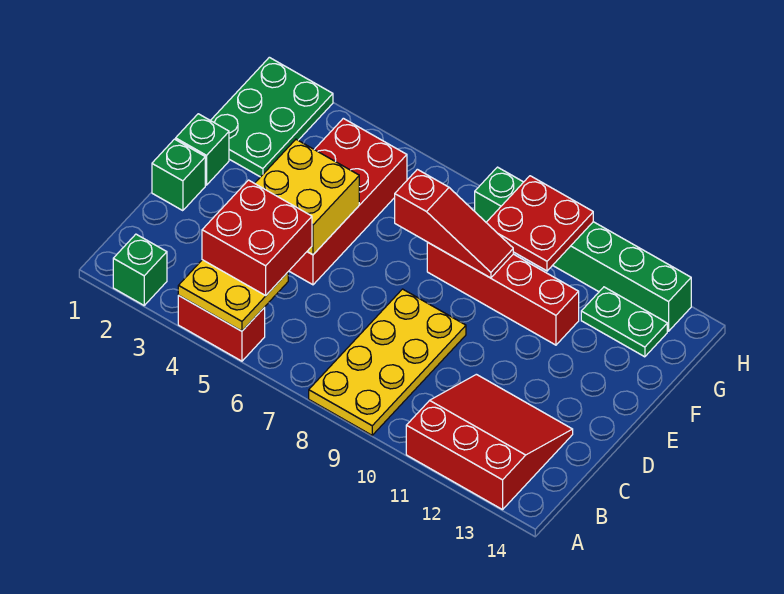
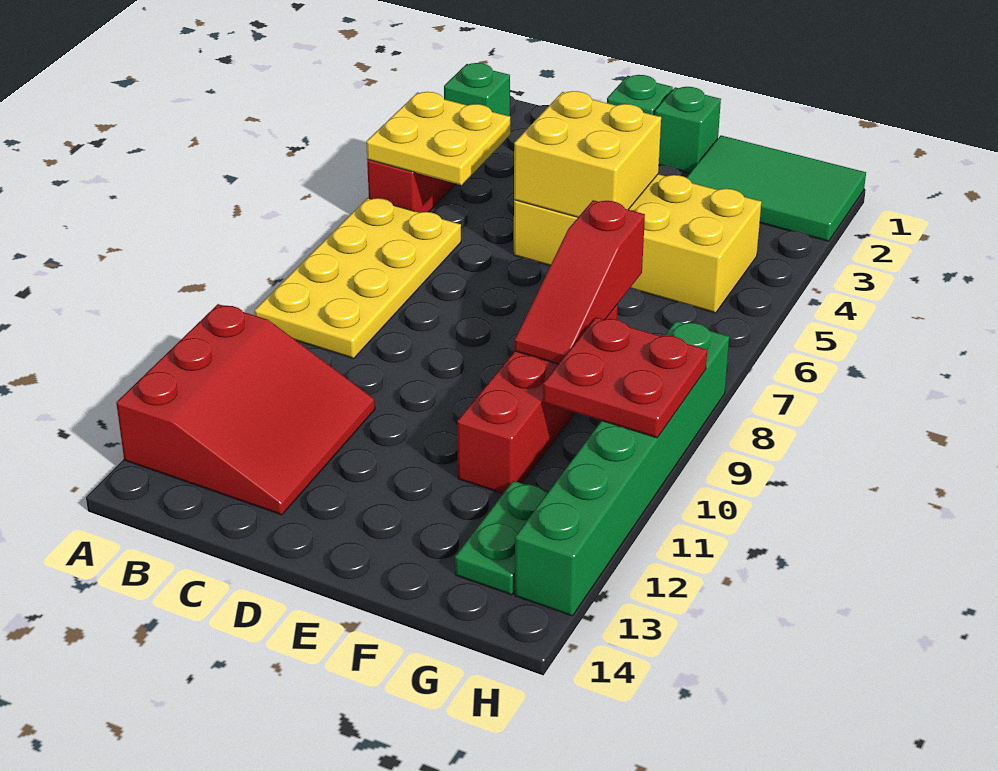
yellow plate A8:D9 level 1 -> yellow plate A6:B9 level 1
red brick B4:C5 level 3 -> none
red brick D4:G5 level 1 -> yellow brick D4:G5 level 1
green plate F1:H2 level 1 -> green tile F1:H2 level 1

